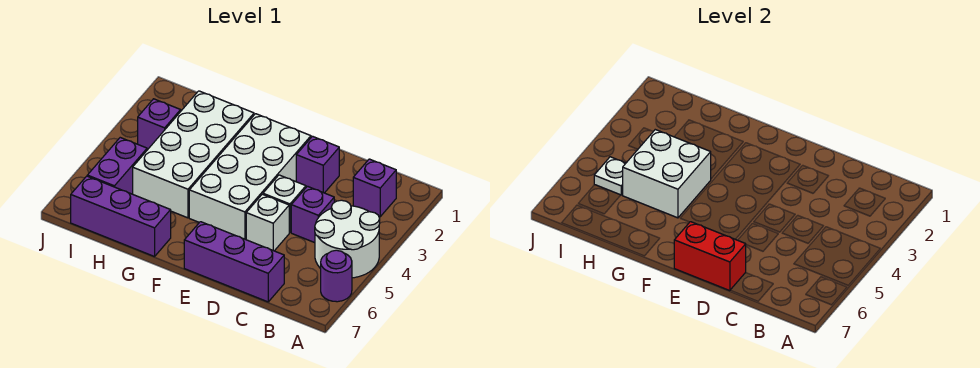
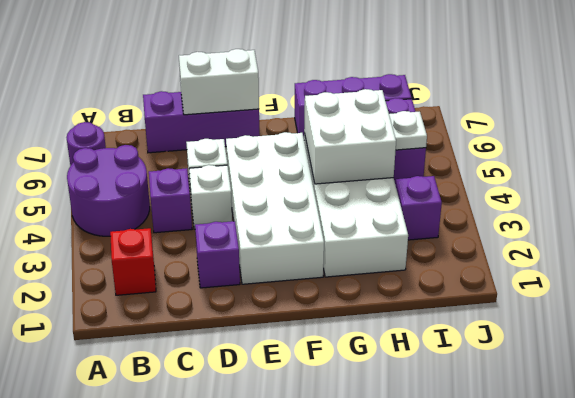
white round brick A4:B5 level 1 -> purple round brick A4:B5 level 1
purple brick B2 level 1 -> red brick B2 level 1
red brick D7:E7 level 2 -> white brick D7:E7 level 2

